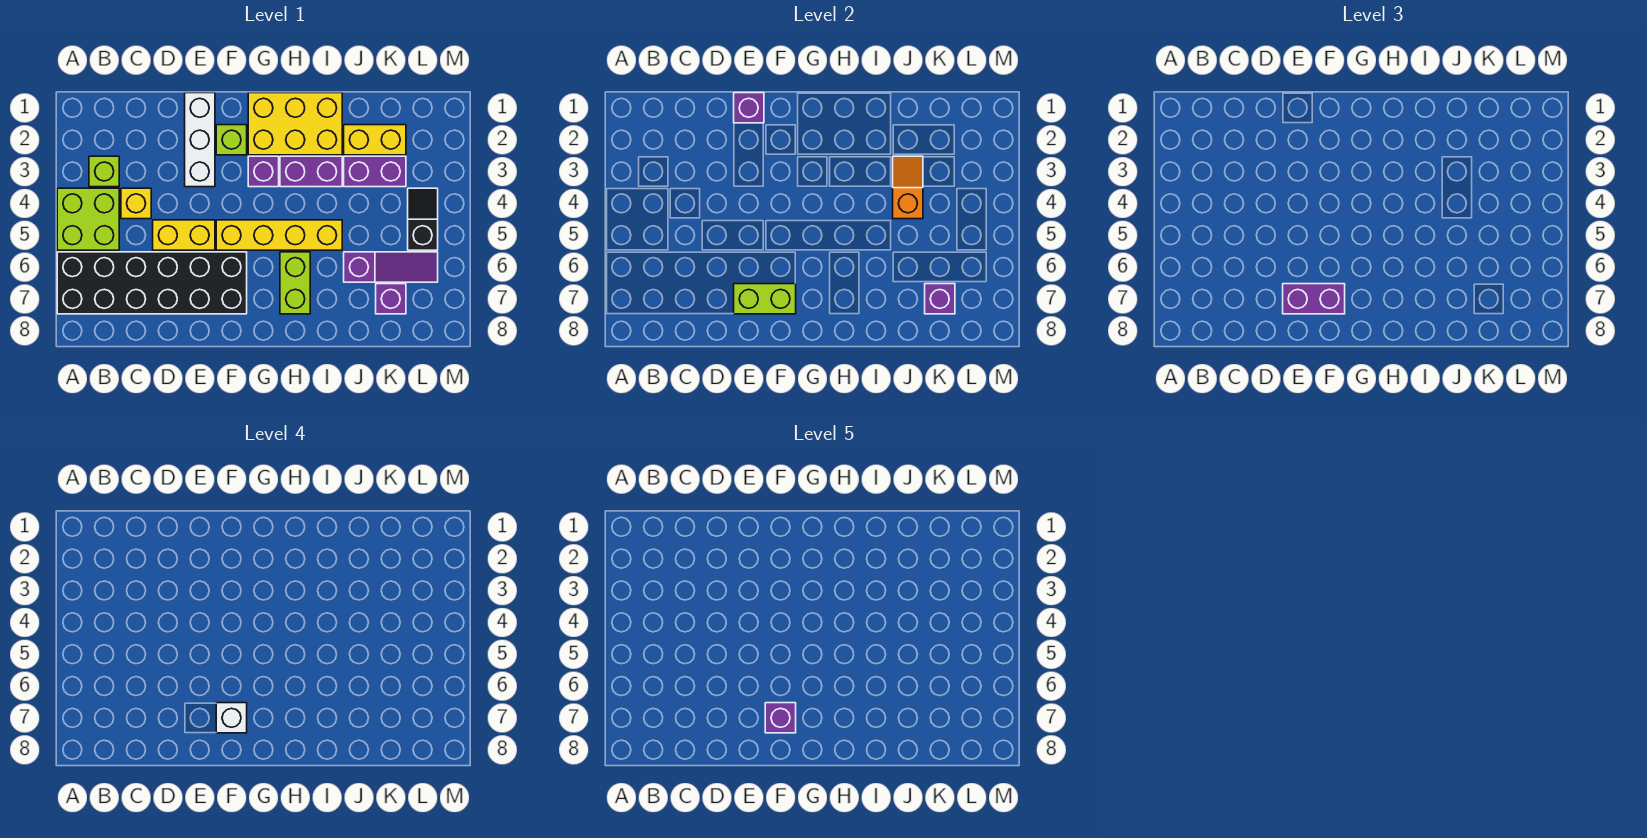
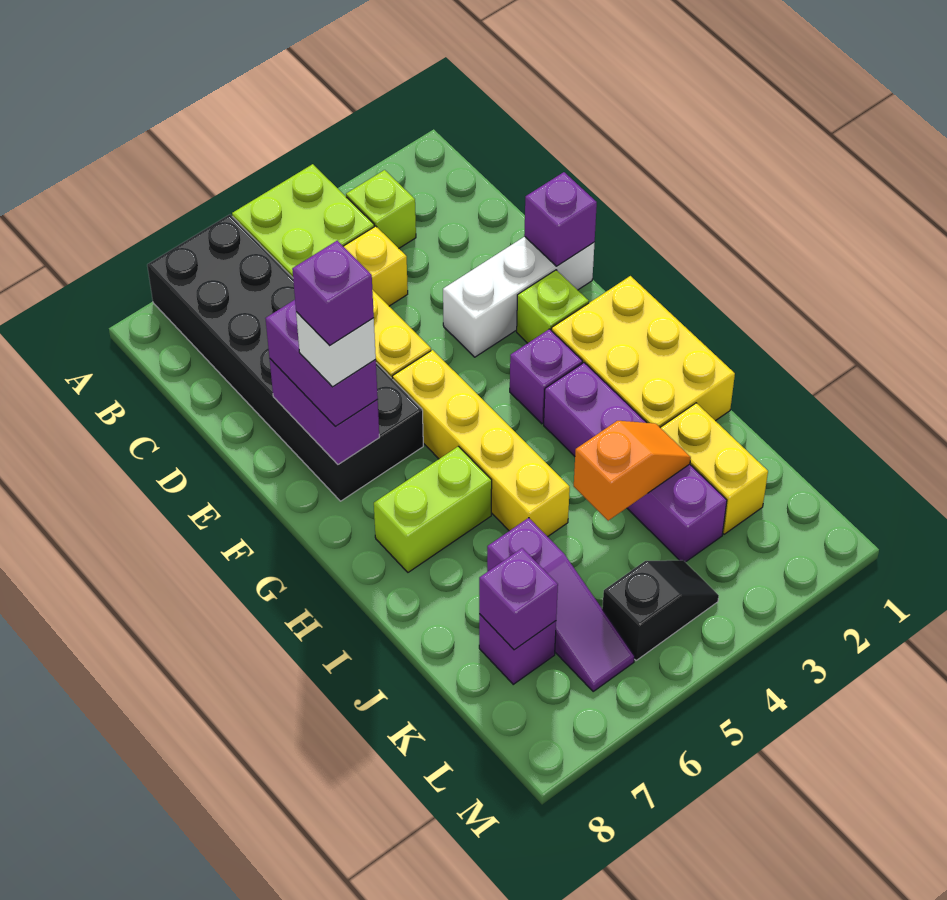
lime brick E7:F7 level 2 -> purple brick E7:F7 level 2

